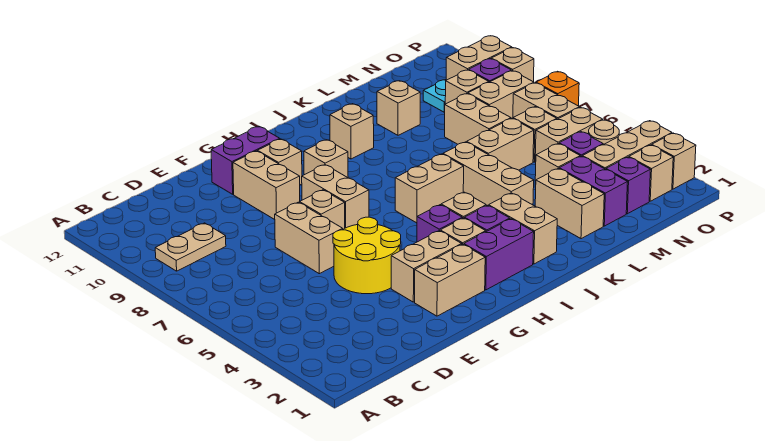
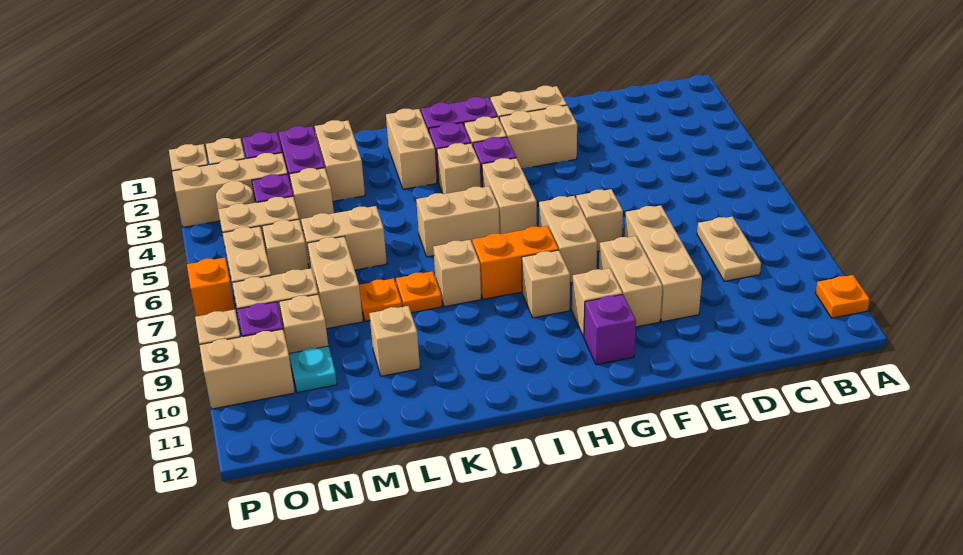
none -> orange plate A11 level 1
tan plate B9:C9 level 1 -> tan plate C8:C9 level 1
yellow round brick E4:F5 level 1 -> none
tan brick E6:E7 level 1 -> tan brick H5:H6 level 1
purple brick F11:G11 level 1 -> purple brick G11 level 1
none -> orange brick H8:I8 level 1
tan brick J10 level 1 -> tan brick J8 level 1
tan brick K4:K6 level 1 -> tan brick E8:E10 level 1
none -> orange plate K8 level 1
none -> orange plate L8 level 1

